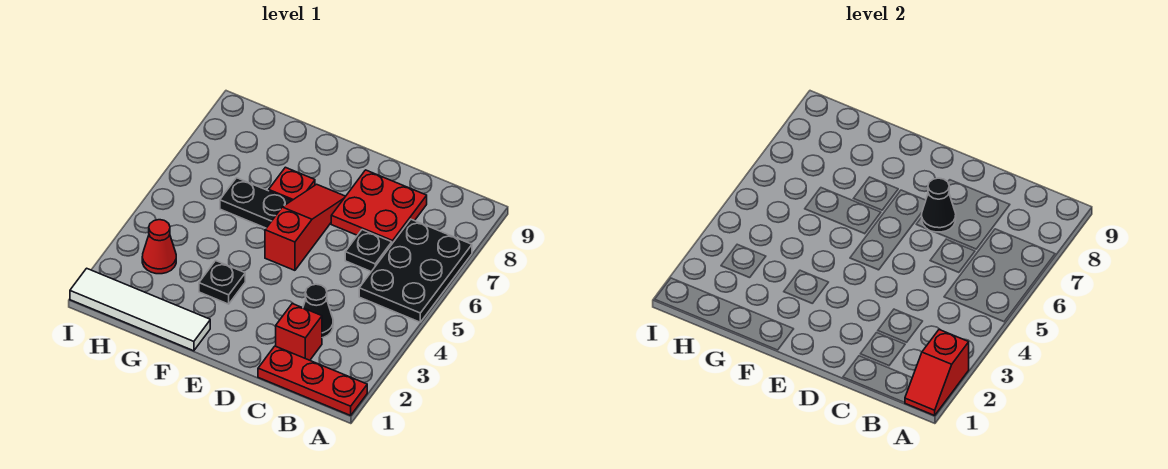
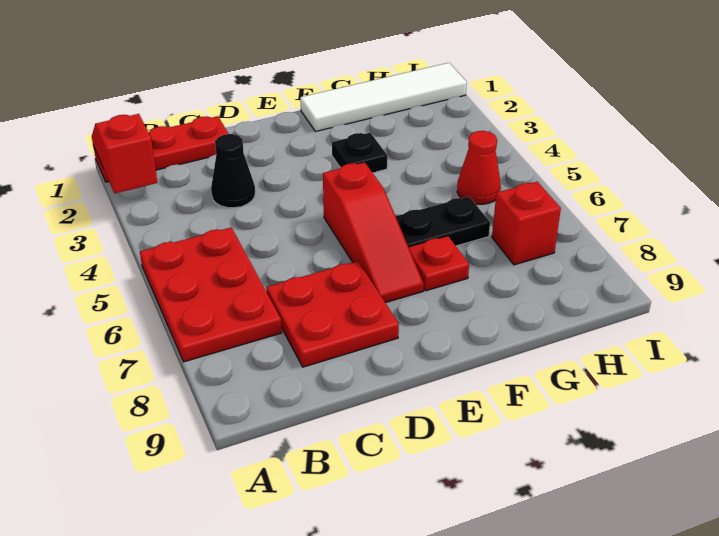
black plate A5:B7 level 1 -> red plate A5:B7 level 1
red brick C2 level 1 -> red brick H7 level 1
black plate C6 level 1 -> none
black cone D7 level 2 -> none
red cone H3 level 1 -> red cone H5 level 1

